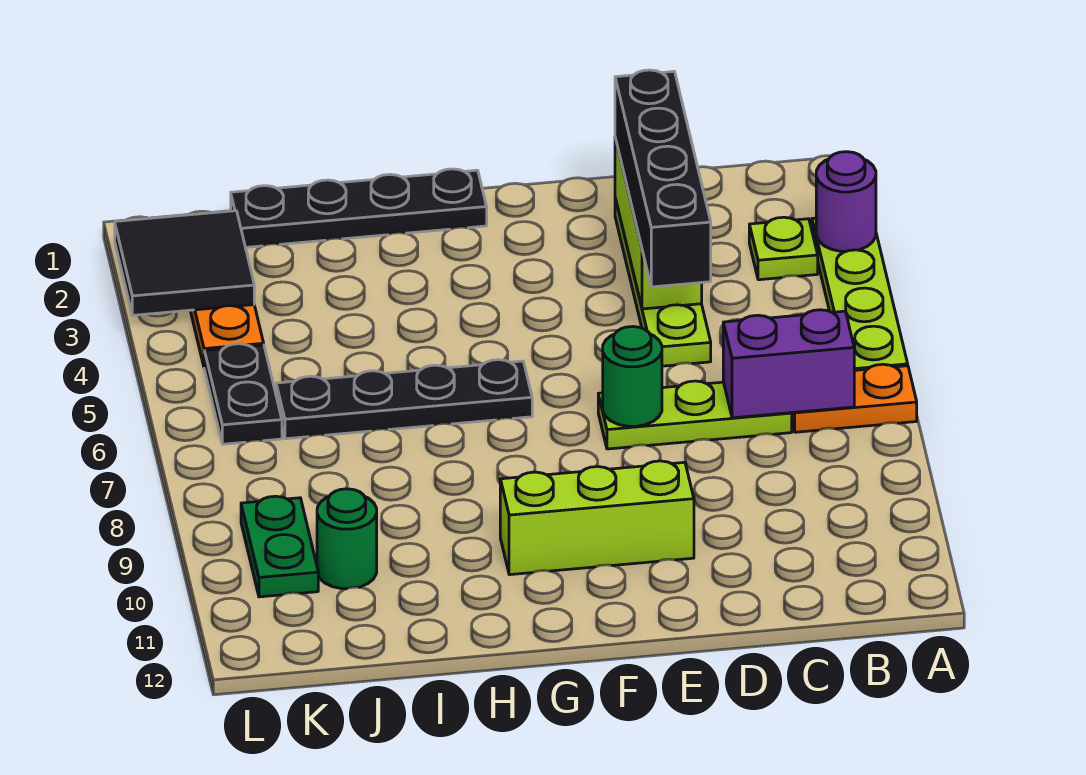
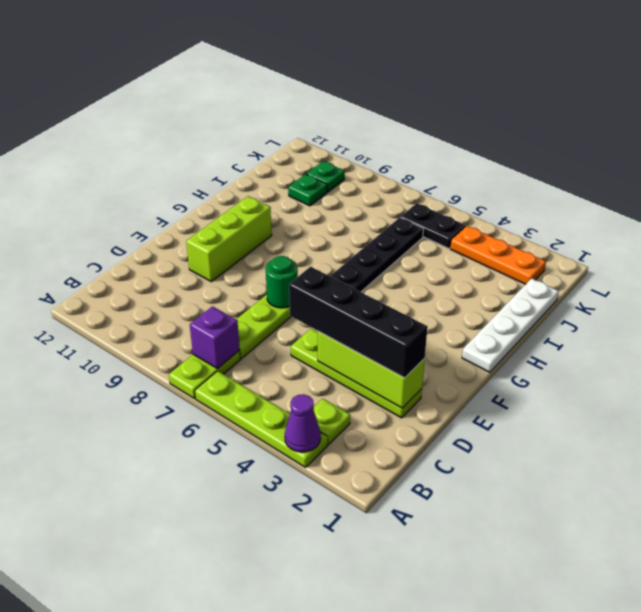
purple round brick A3 level 2 -> purple cone A3 level 2
orange plate A7:B7 level 1 -> lime plate A7:B7 level 1
purple brick B7:C7 level 2 -> purple brick B7 level 2
black plate G1:J1 level 1 -> white plate G1:J1 level 1
green round brick J10 level 1 -> green plate J10 level 1
black tile K2:L3 level 2 -> none
green plate K9:K10 level 1 -> green plate K10 level 1

